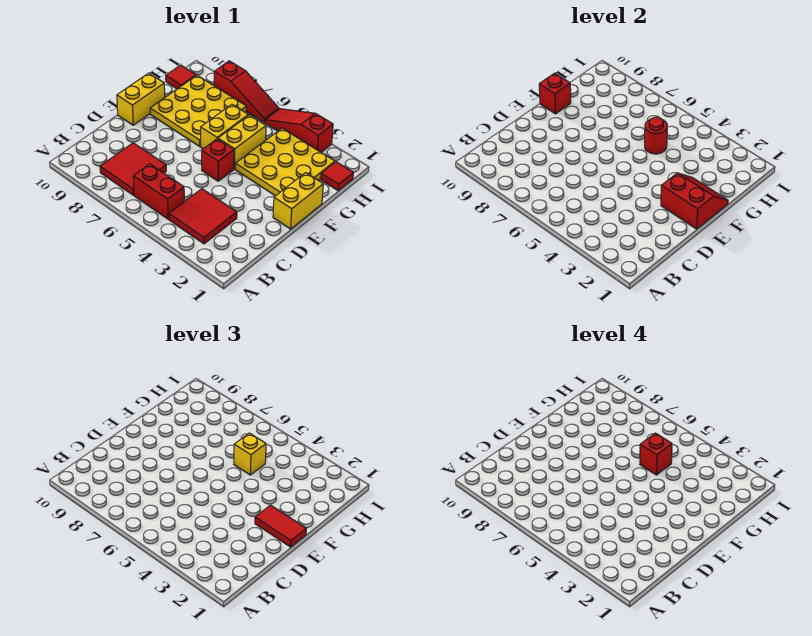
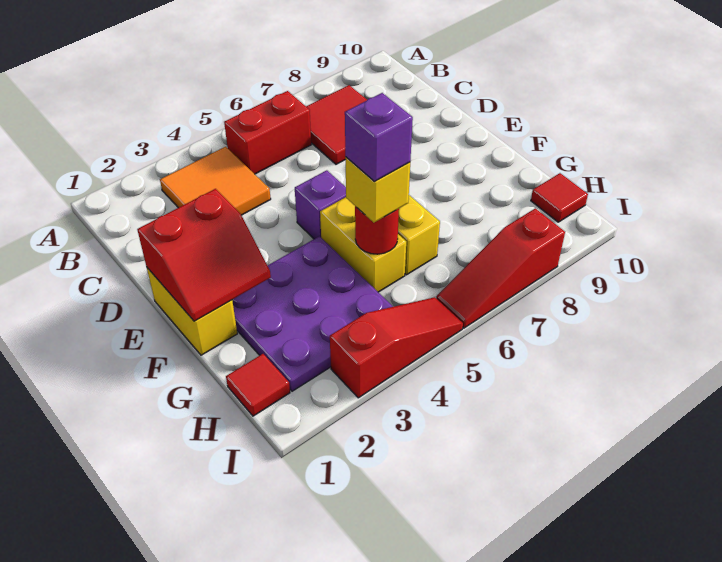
red tile B3:C4 level 1 -> orange tile B3:C4 level 1
red tile E1:E2 level 3 -> none
red brick E5 level 1 -> purple brick E5 level 1
yellow brick E10:F10 level 1 -> none
yellow plate F2:H4 level 1 -> purple plate F2:H4 level 1
yellow plate F7:H9 level 1 -> none
red brick F10 level 2 -> none
red brick G5 level 4 -> purple brick G5 level 4

